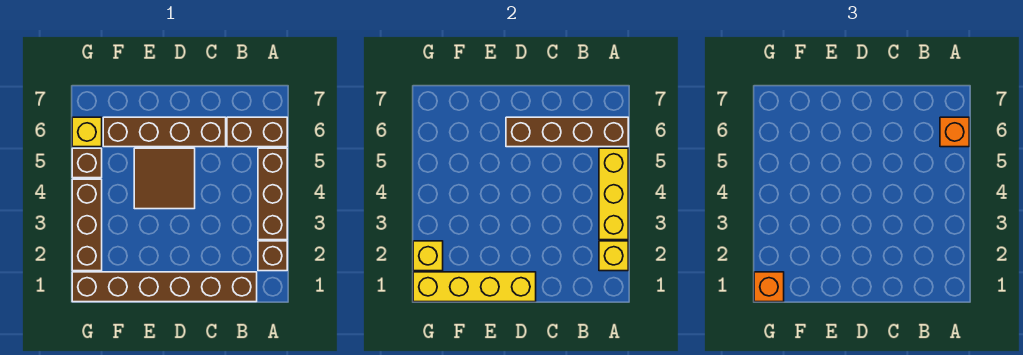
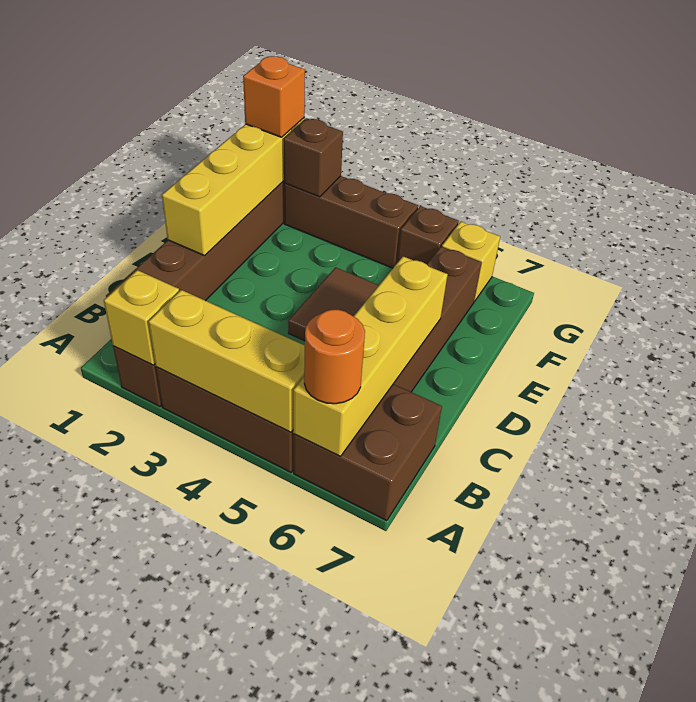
brown brick A6:B6 level 1 -> brown brick A6:B7 level 1
brown brick A6:D6 level 2 -> yellow brick A6:D6 level 2
orange brick A6 level 3 -> orange round brick A6 level 3
yellow brick G2 level 2 -> brown brick G2 level 2

